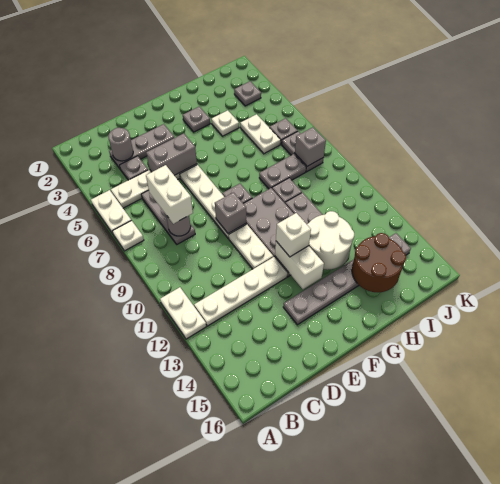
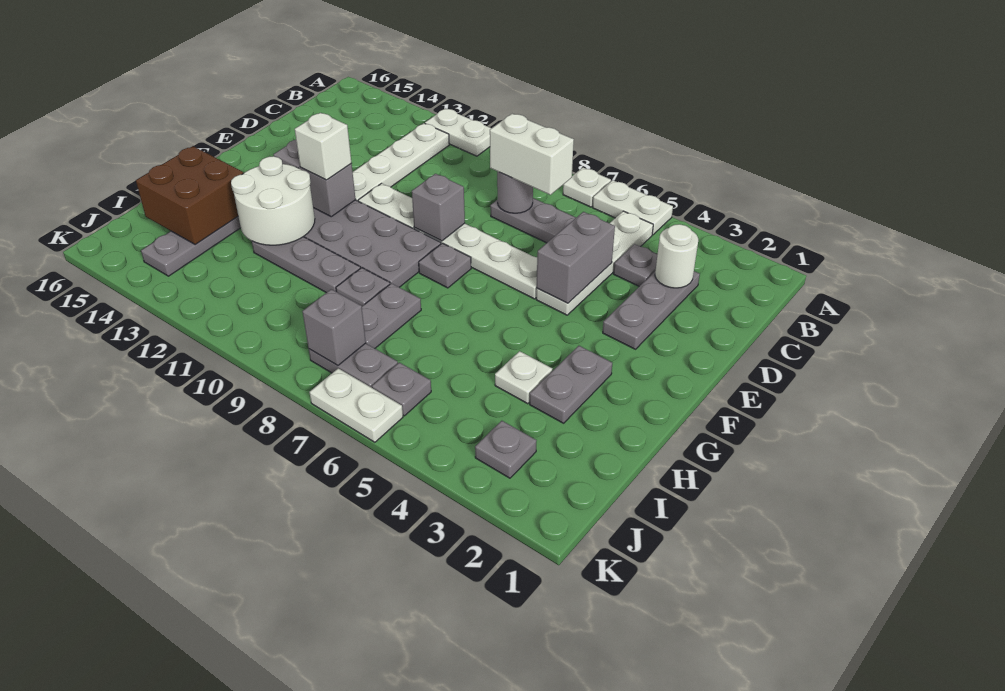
grey round brick C3 level 2 -> white round brick C3 level 2
white brick F12:F13 level 2 -> grey brick F12:F13 level 2
grey plate G3 level 1 -> grey plate G3:H3 level 1
brown round brick H14:I15 level 2 -> brown brick H14:I15 level 2
white plate I5:I6 level 1 -> white plate K6:K7 level 1

